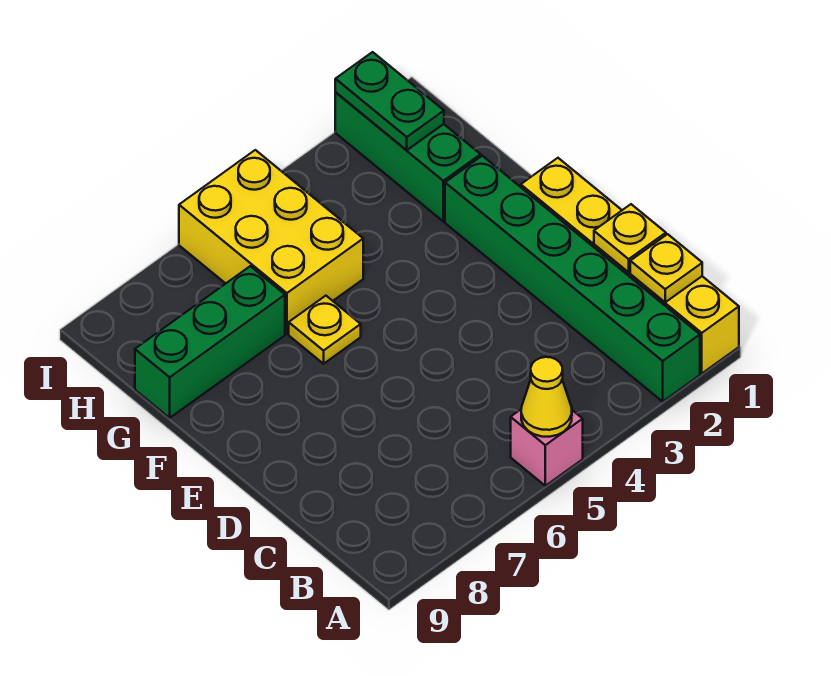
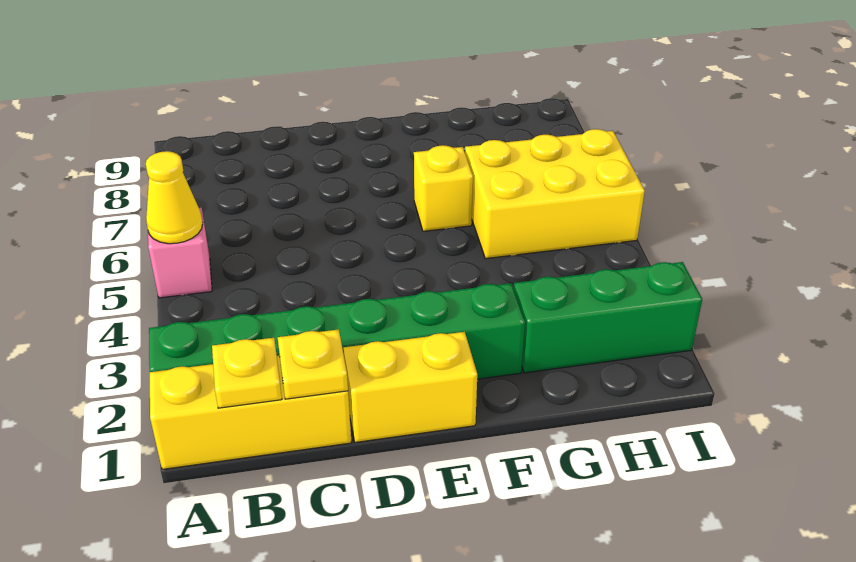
yellow plate F6 level 1 -> yellow brick F6 level 1
green brick G7:G9 level 1 -> none
green plate H2:I2 level 2 -> none

